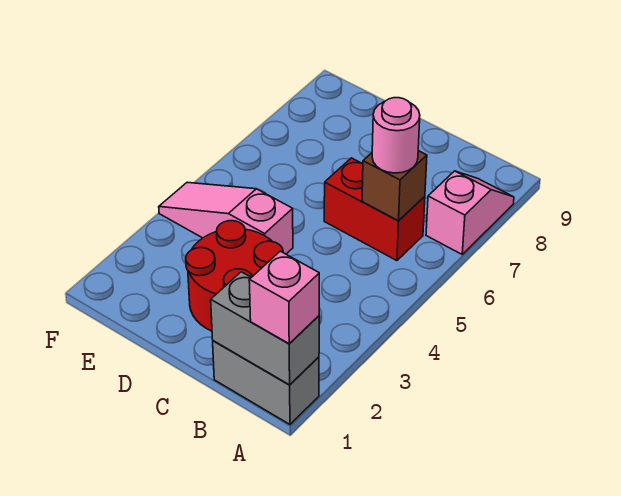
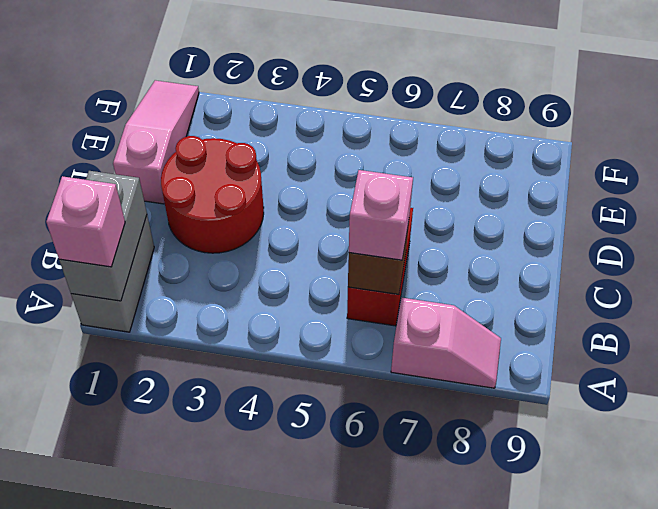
pink round brick B6 level 3 -> pink brick B6 level 3
pink slope D4:F4 level 1 top D -> pink slope D1:F1 level 1 top D

